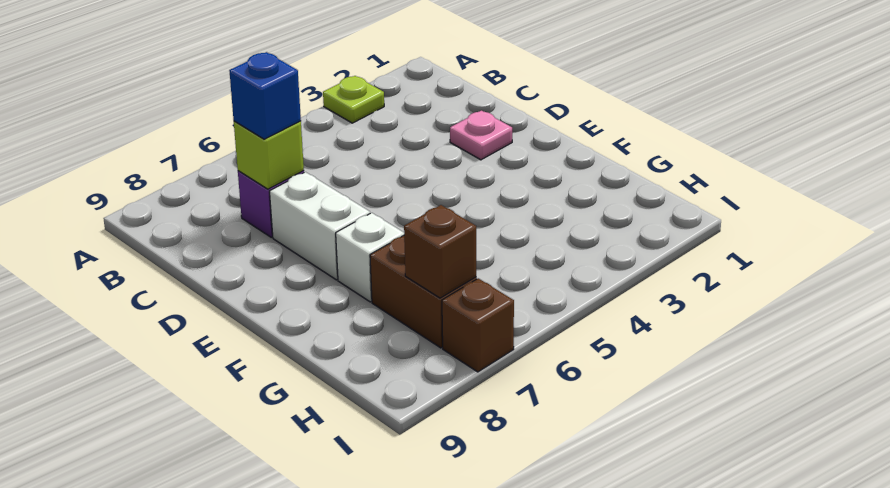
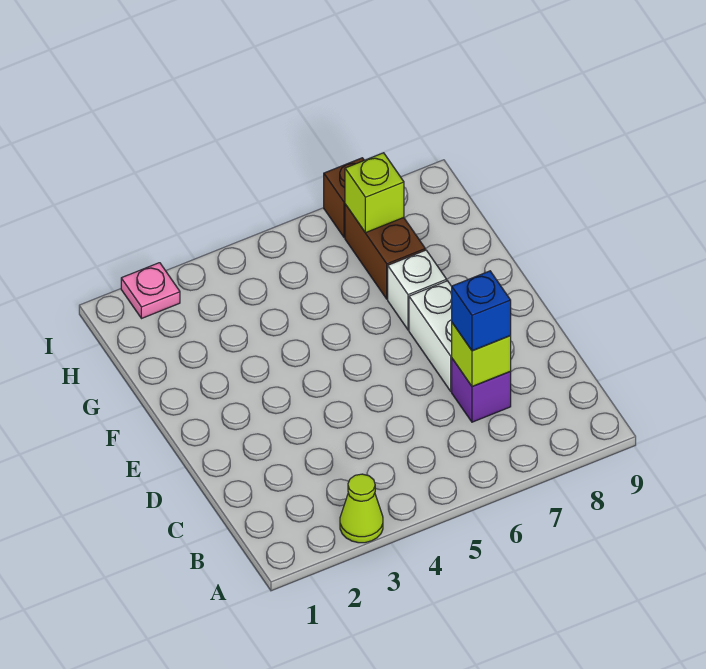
lime plate A3 level 1 -> lime cone A3 level 1
pink plate D2 level 1 -> pink plate I2 level 1
brown brick H7 level 2 -> lime brick H7 level 2

